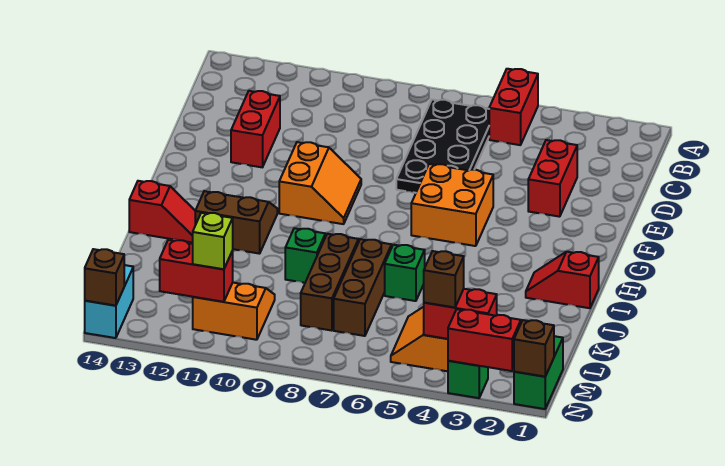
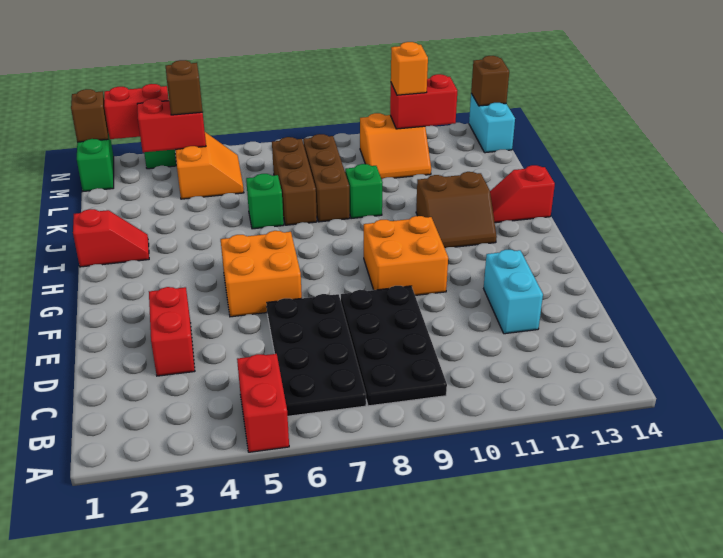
none -> black plate B8:E9 level 1
red brick D12:E12 level 1 -> cyan brick D12:E12 level 1
orange slope F9:G10 level 1 top 10 -> orange brick F9:G10 level 1
lime brick M11 level 3 -> orange brick M11 level 3

